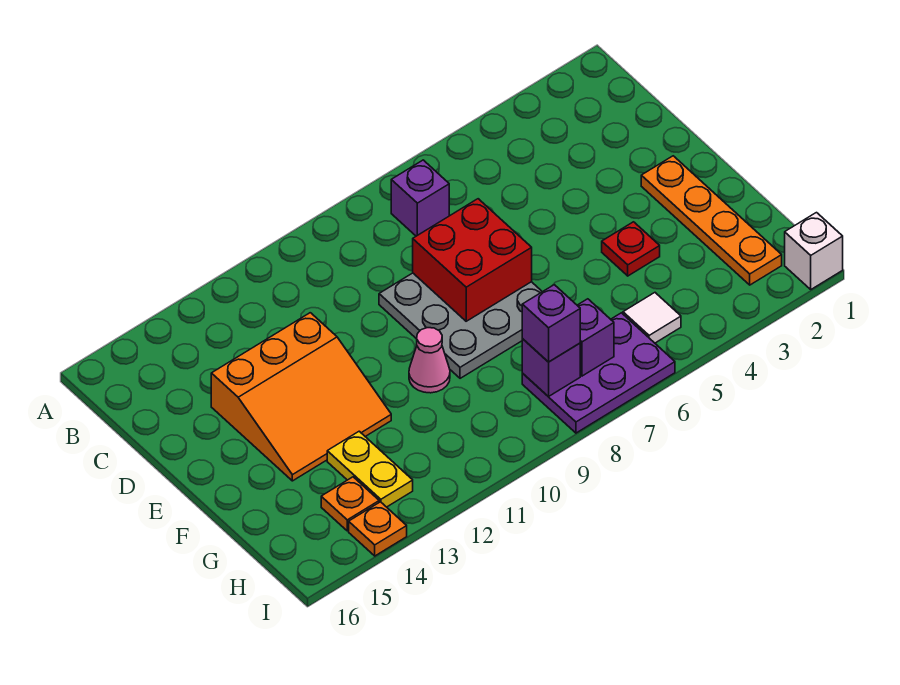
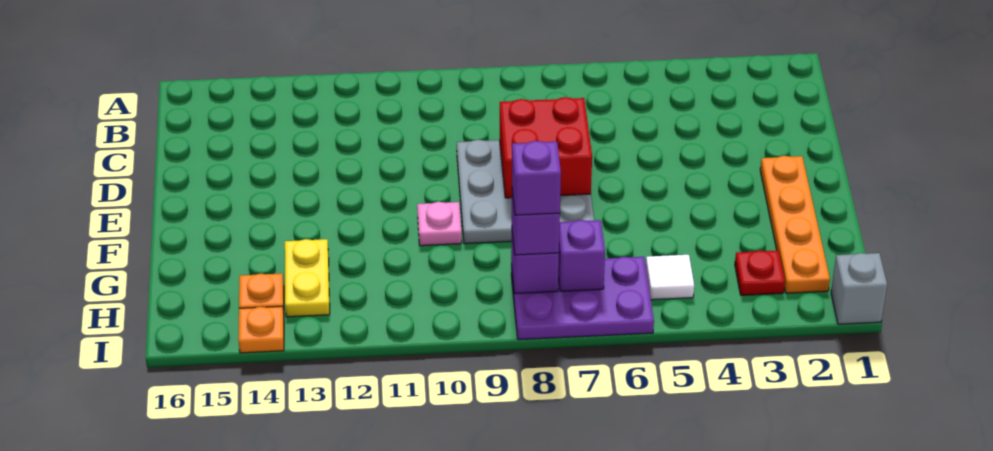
purple brick B7 level 1 -> purple brick H8 level 4
orange slope D12:F14 level 1 top D -> none
red plate F4 level 1 -> red plate H3 level 1
pink cone F10 level 1 -> pink plate F10 level 1
white brick I1 level 1 -> grey brick I1 level 1

